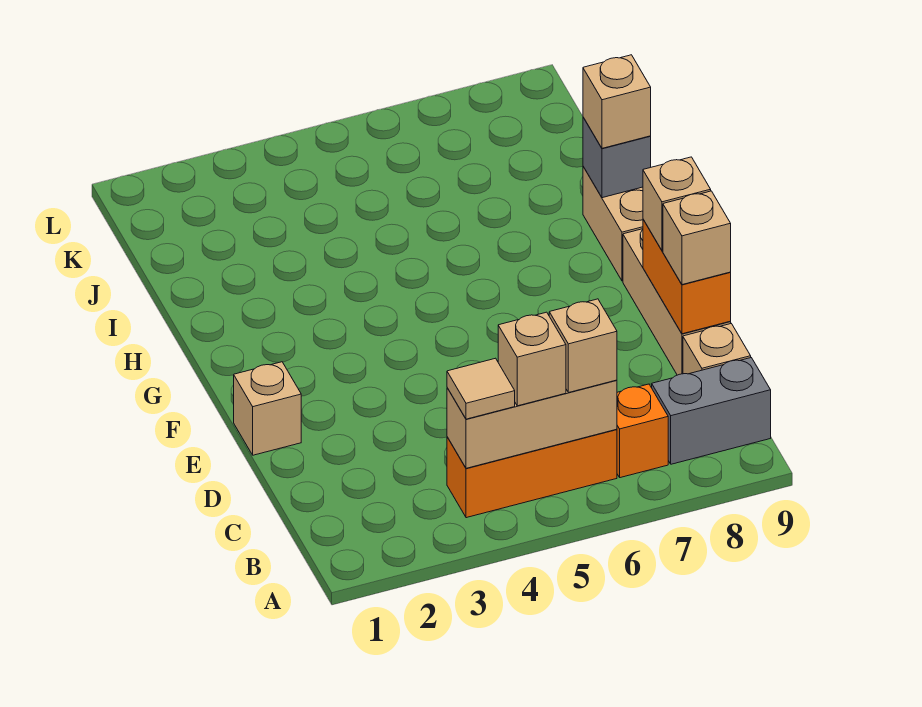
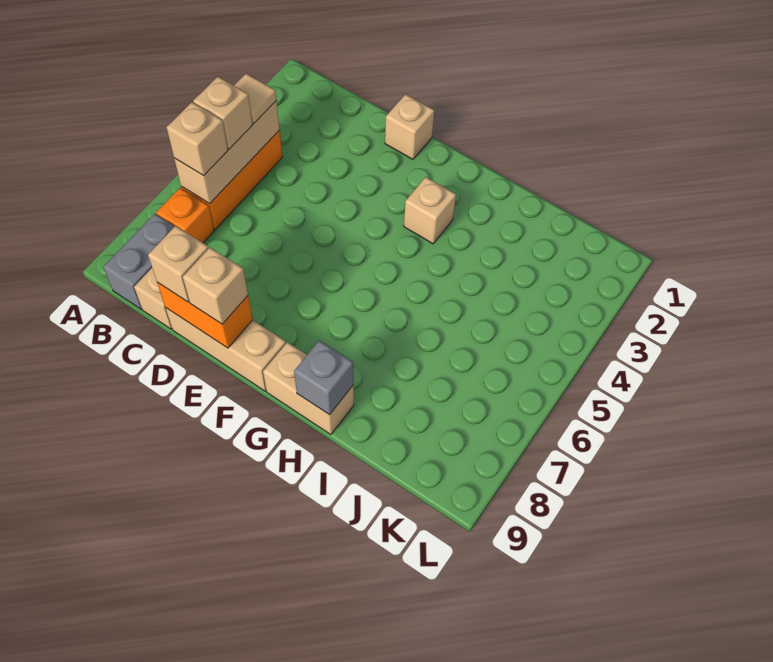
tan brick H9 level 3 -> tan brick G3 level 1

